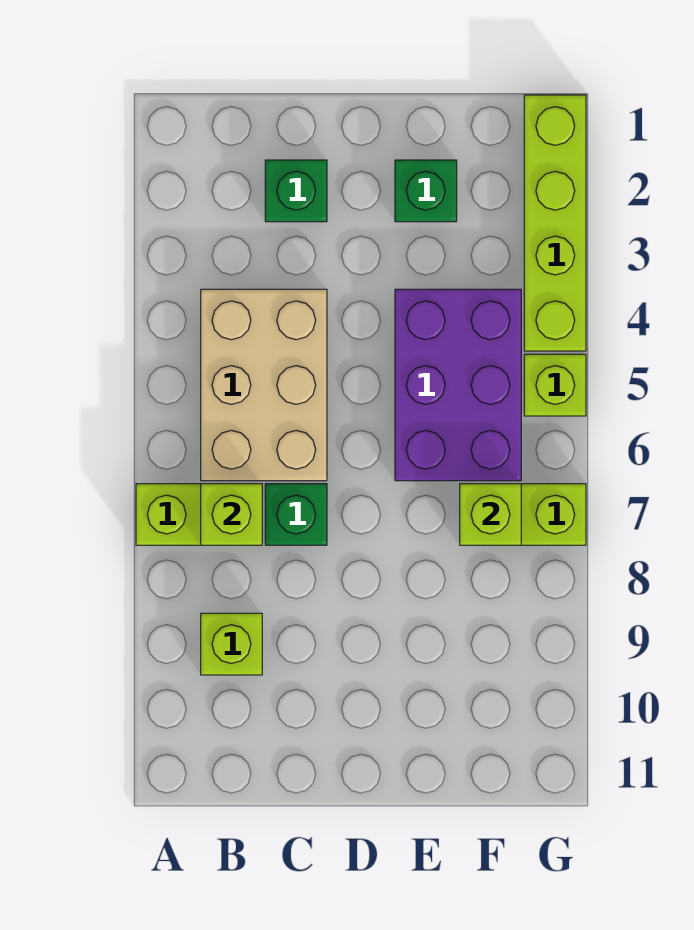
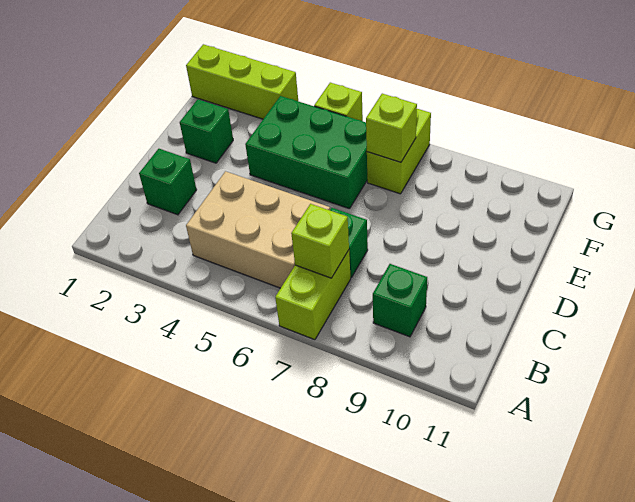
lime brick B9 level 1 -> green brick B9 level 1
purple brick E4:F6 level 1 -> green brick E4:F6 level 1
lime brick G1:G4 level 1 -> lime brick G1:G3 level 1

